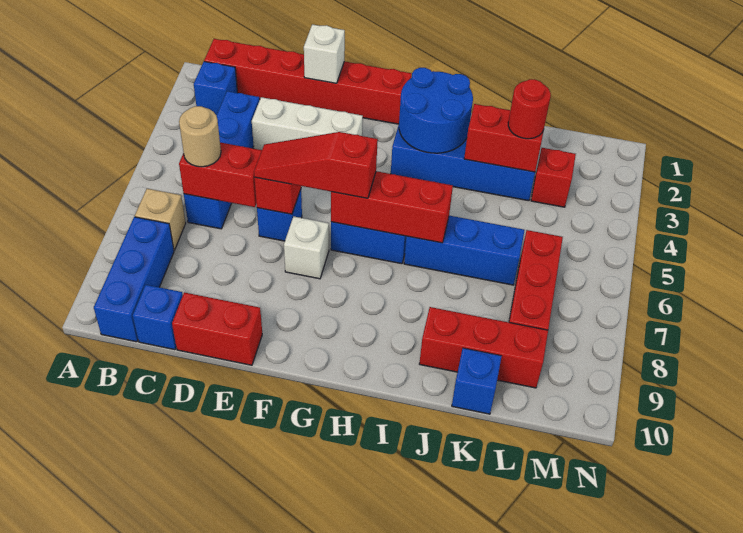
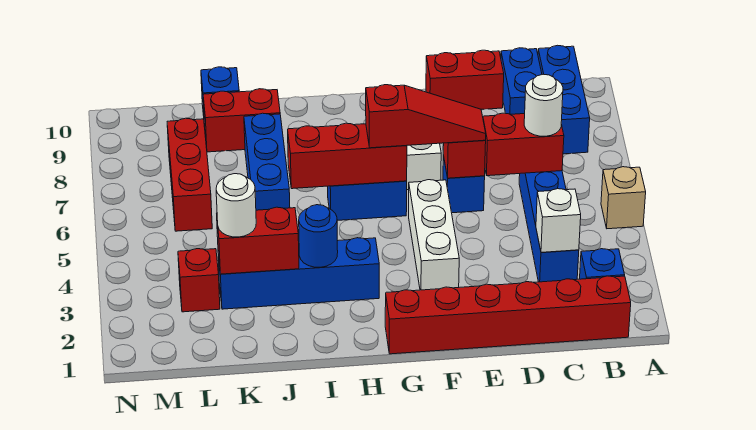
tan brick B7 level 1 -> tan brick A5 level 1
tan round brick C6 level 3 -> white round brick C6 level 3
blue brick C10 level 1 -> blue brick C9:C10 level 1
white brick D3:F3 level 1 -> white brick F3:F5 level 1
white brick E1 level 2 -> white brick C3 level 2
blue round brick H2:I3 level 2 -> blue round brick I3 level 2
blue brick I6:K6 level 1 -> blue brick J6:J8 level 1
red brick J9:L9 level 1 -> red brick J9:K9 level 1
red round brick K3 level 3 -> white round brick K3 level 3

